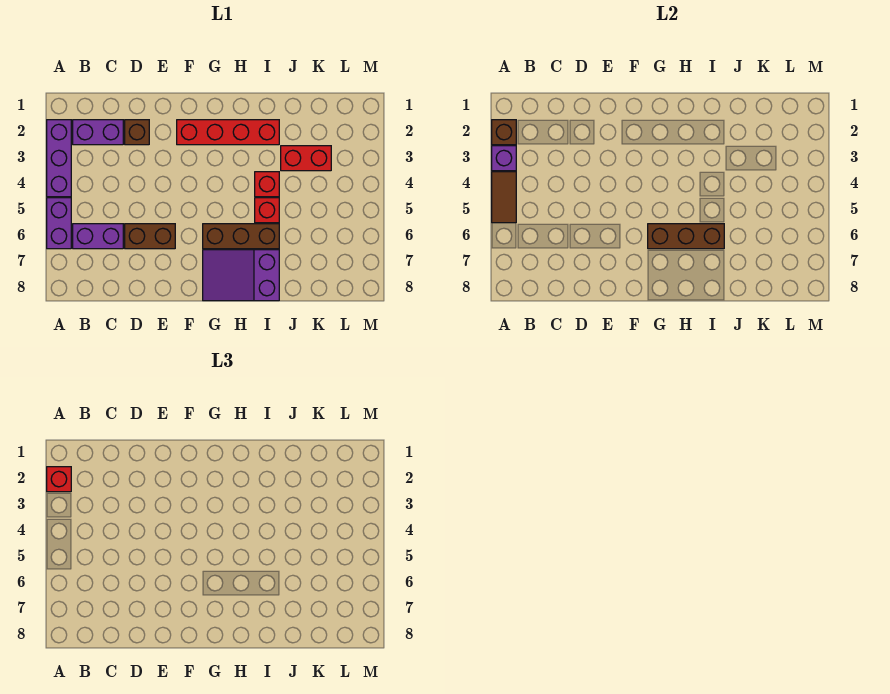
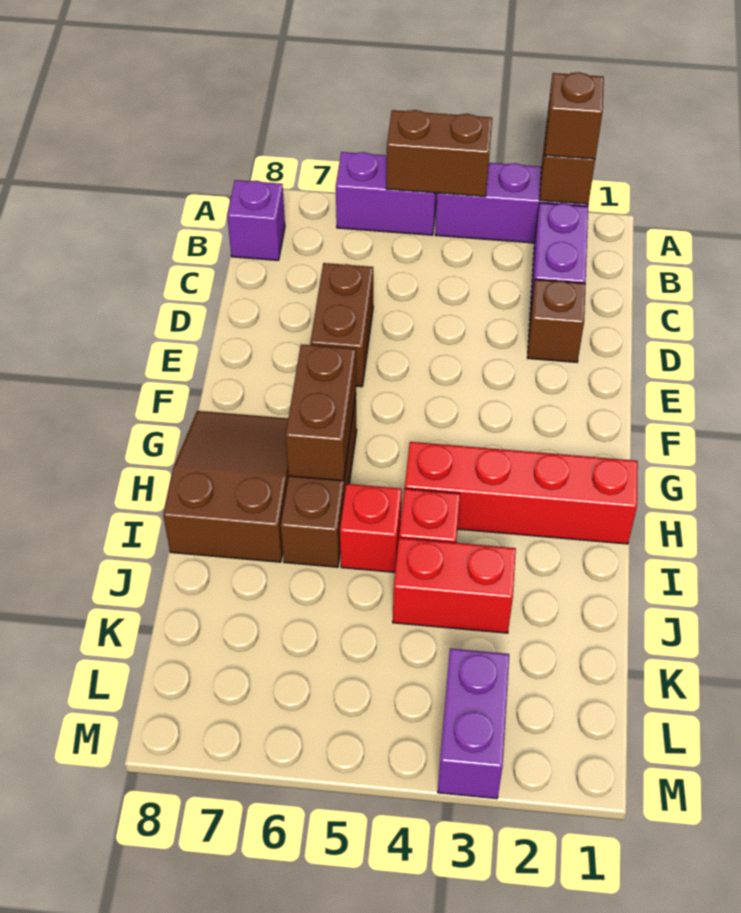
red brick A2 level 3 -> brown brick A2 level 3
purple brick A3 level 2 -> purple brick B8 level 1
brown tile A4:A5 level 2 -> brown brick A4:A5 level 2
purple brick B6:C6 level 1 -> purple brick L3:M3 level 1
red brick F2:I2 level 1 -> red brick H1:H4 level 1
brown brick G6:I6 level 2 -> brown brick G6:H6 level 2
purple slope G7:I8 level 1 top I -> brown slope G7:I8 level 1 top I
red brick J3:K3 level 1 -> red brick J3:J4 level 1

